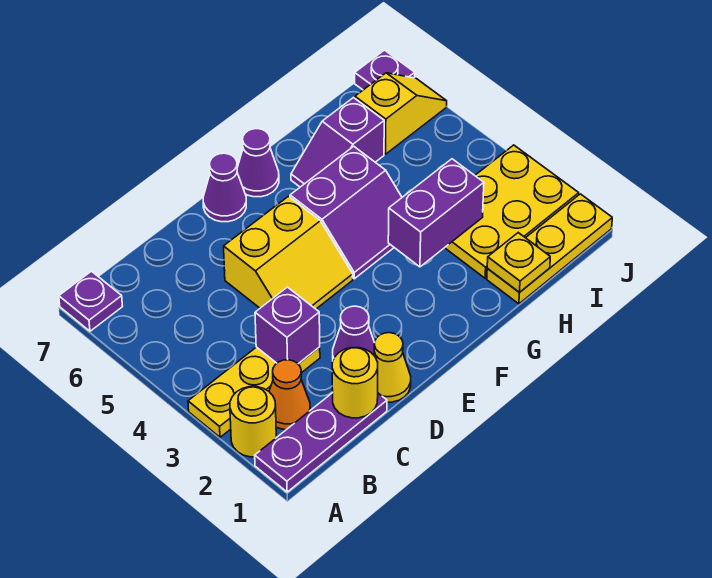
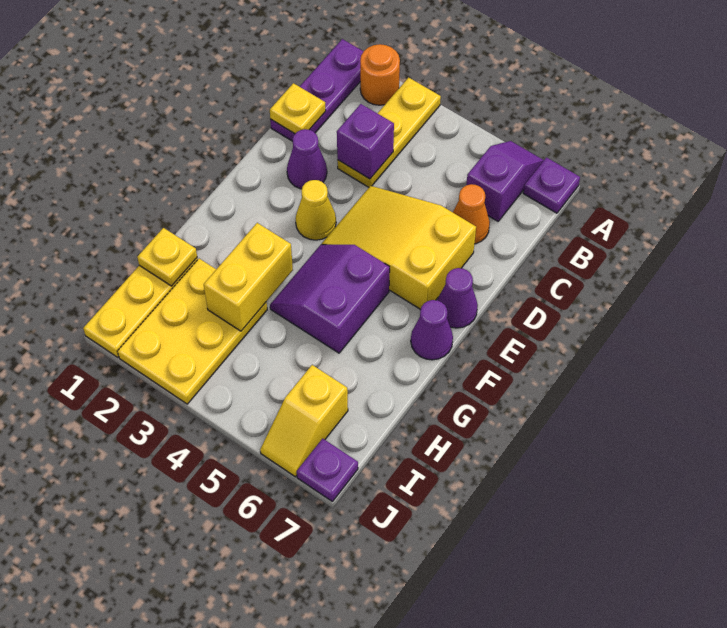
yellow round brick A2 level 1 -> orange round brick A2 level 1
orange cone B2 level 1 -> orange cone C6 level 1
yellow round brick C1 level 2 -> yellow plate C1 level 2
yellow cone D1 level 1 -> yellow cone E3 level 1
yellow slope D4:E5 level 1 top 5 -> yellow slope D4:E6 level 1 top 6
purple brick G3:H3 level 2 -> yellow brick G3:H3 level 2
purple slope G6:H6 level 1 top H -> purple slope A6:B6 level 1 top B

